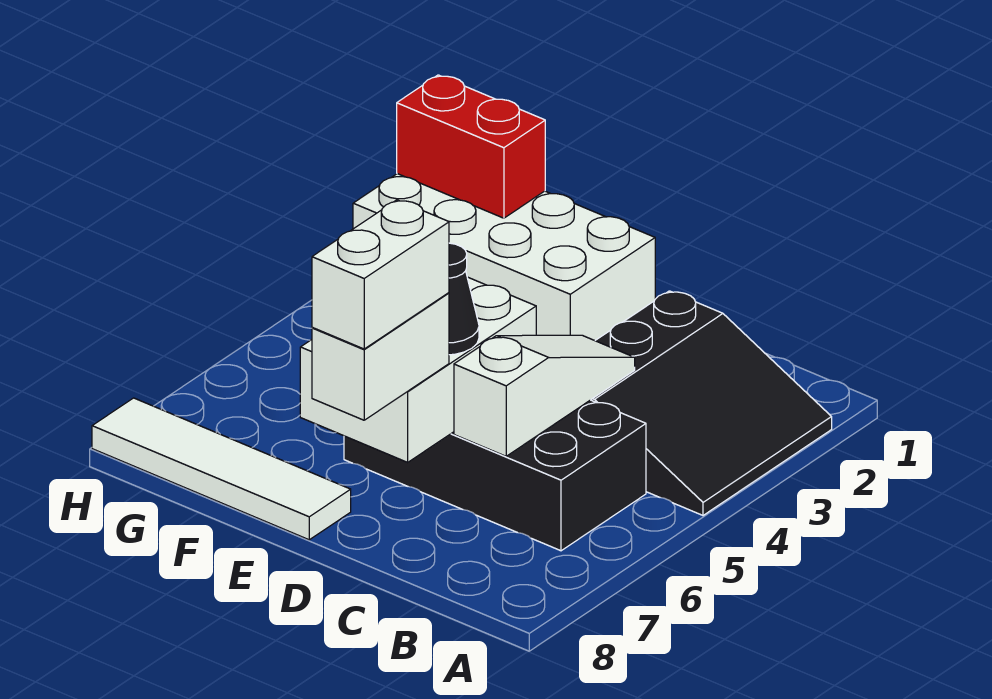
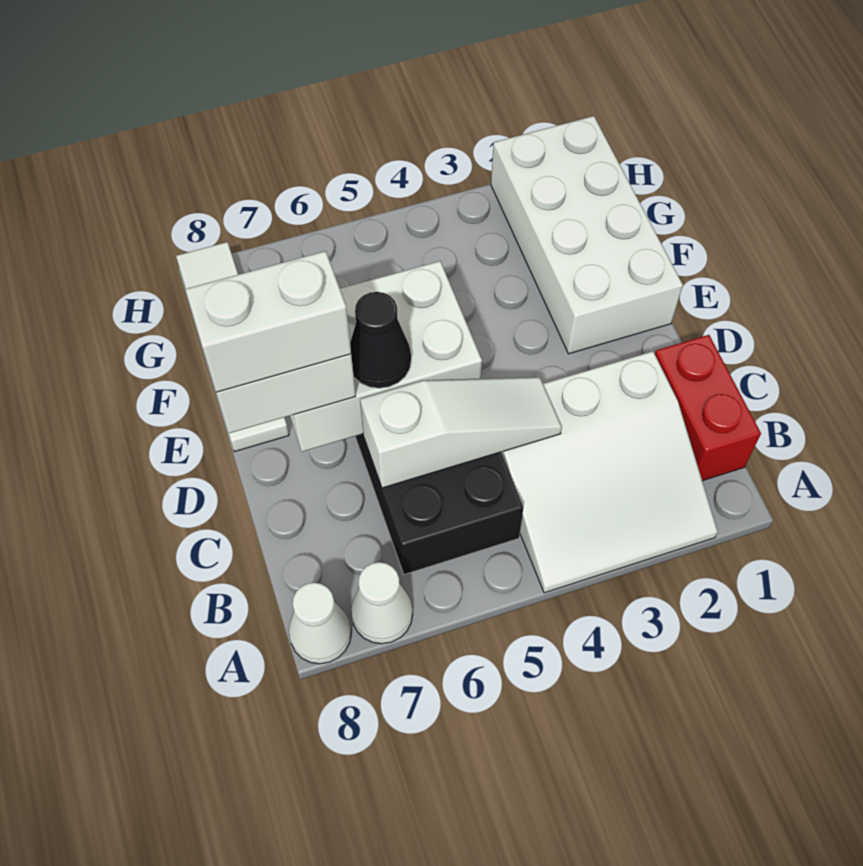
black slope A2:C4 level 1 top C -> white slope A2:C4 level 1 top C
none -> white cone A7 level 1
none -> white cone A8 level 1
red brick G1:H1 level 2 -> red brick B1:C1 level 1

